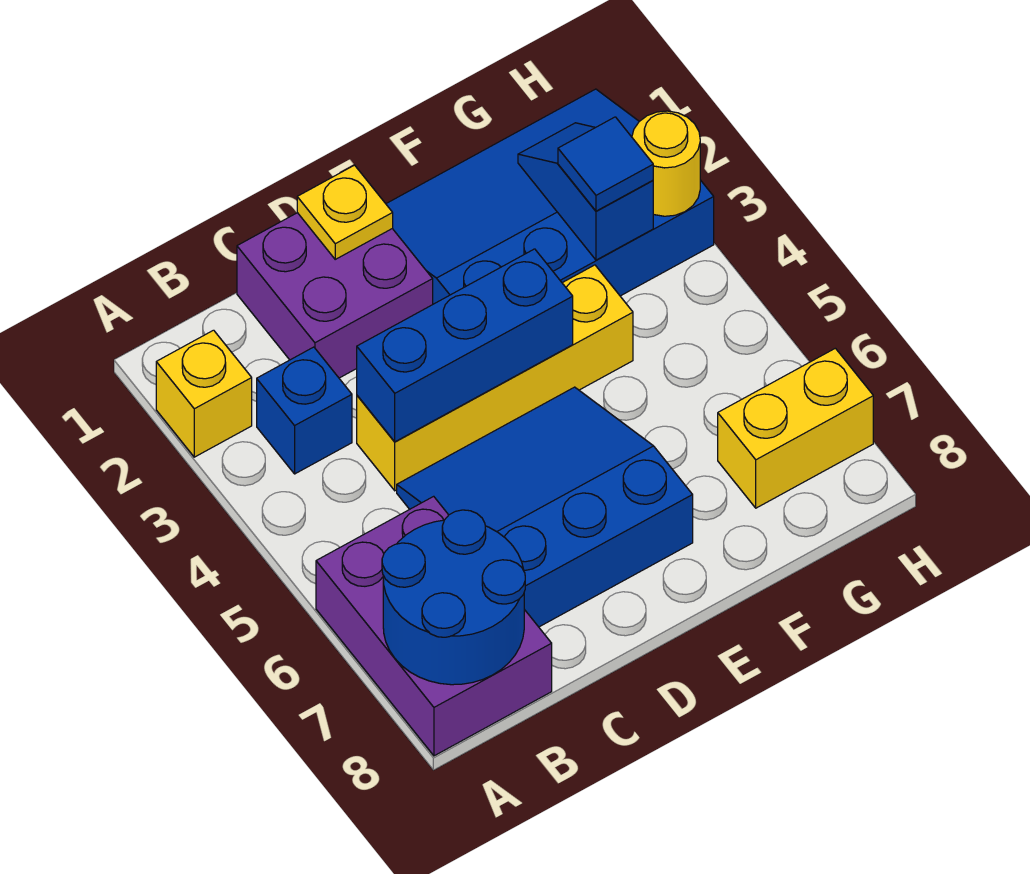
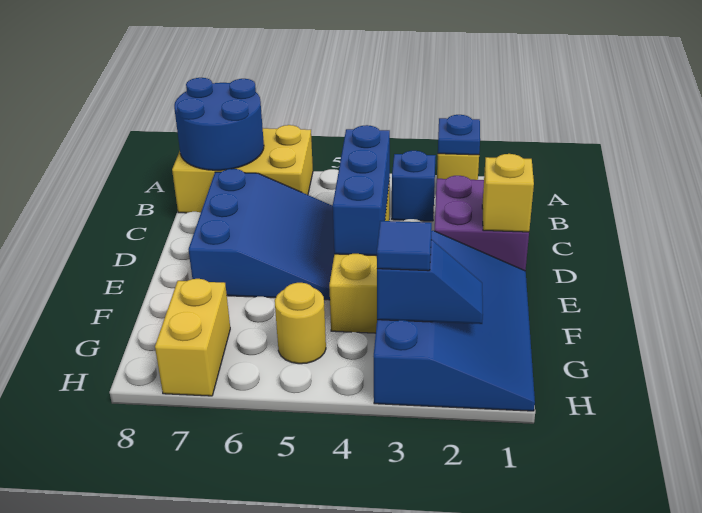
none -> blue plate A2 level 2
purple brick A6:B8 level 1 -> yellow brick A6:B8 level 1
yellow plate D1 level 2 -> yellow brick D1 level 2
yellow round brick H3 level 2 -> yellow round brick G5 level 1

